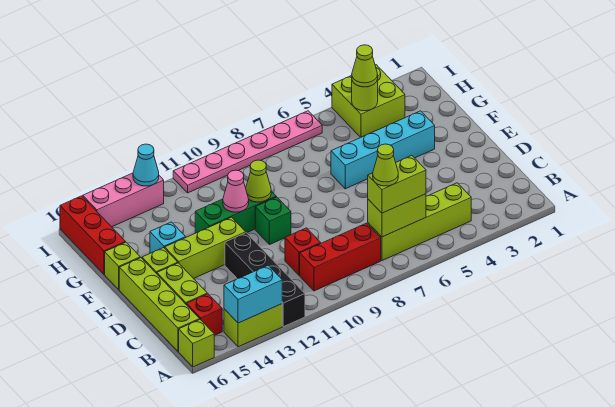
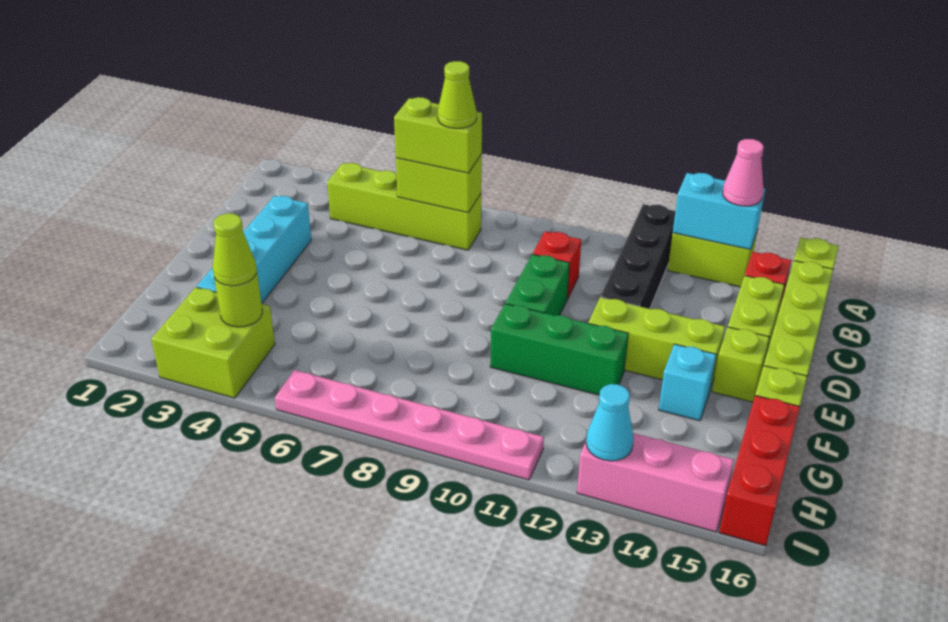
red brick B8:B10 level 1 -> none
green brick E10 level 1 -> green brick D10:E10 level 1
cyan brick F3:F6 level 1 -> cyan brick D3:G3 level 1
lime cone F10 level 2 -> none
pink cone F11 level 2 -> pink cone A14 level 3

